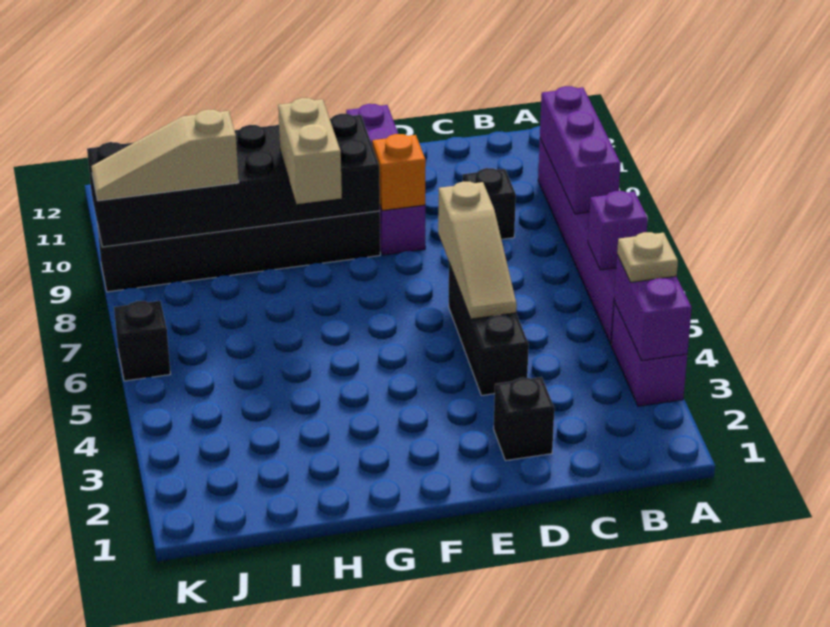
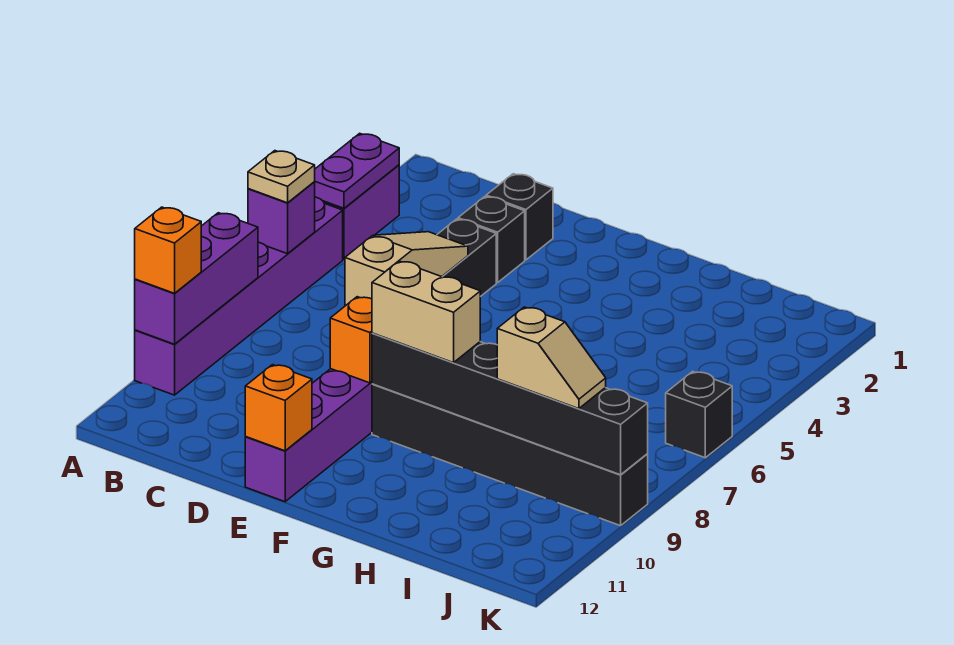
purple brick A3:A4 level 2 -> purple plate A3:A4 level 2
tan plate A4 level 3 -> tan plate A6 level 3
none -> orange brick A10 level 3
black brick C9 level 1 -> black brick D3 level 1
none -> orange brick E12 level 2
black brick F9:K10 level 2 -> black brick F9:K9 level 2
tan brick G8:G9 level 3 -> tan brick F9:G9 level 3
tan slope I9:K9 level 3 top I -> tan slope I9:J9 level 3 top I

